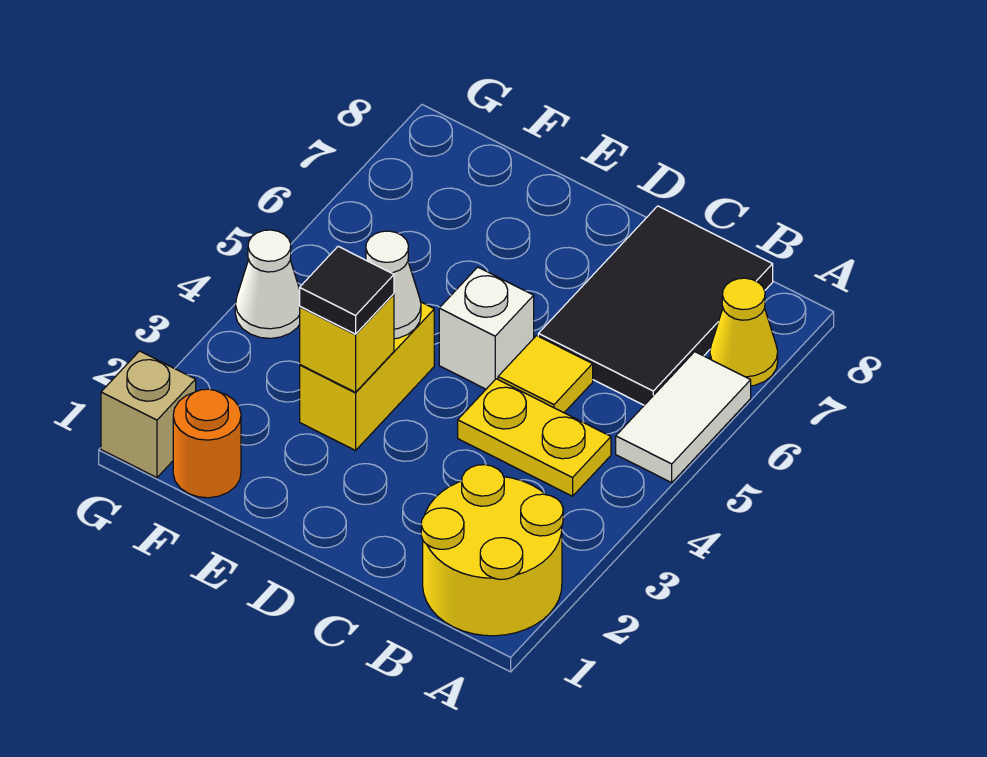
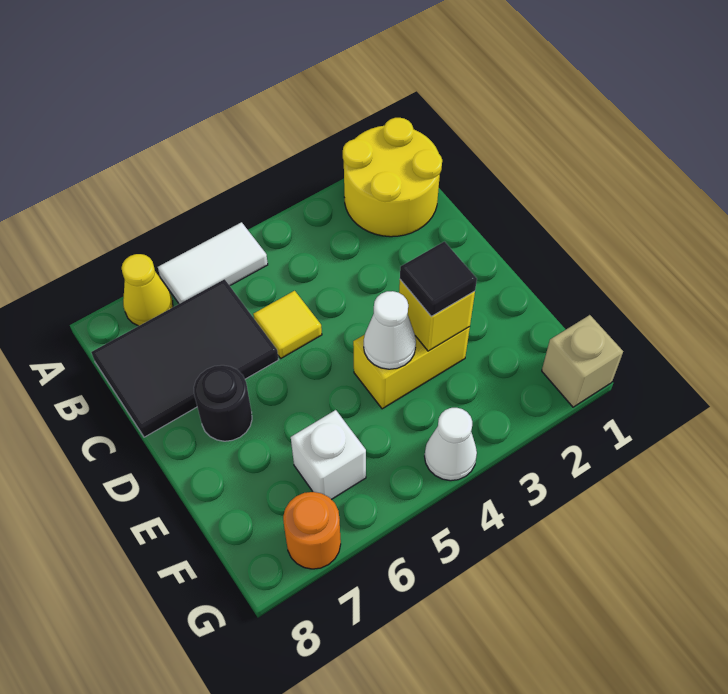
yellow plate B4:C4 level 1 -> none
white brick D5 level 1 -> white brick F6 level 1
none -> black round brick D7 level 1
orange round brick F1 level 1 -> orange round brick G7 level 1

